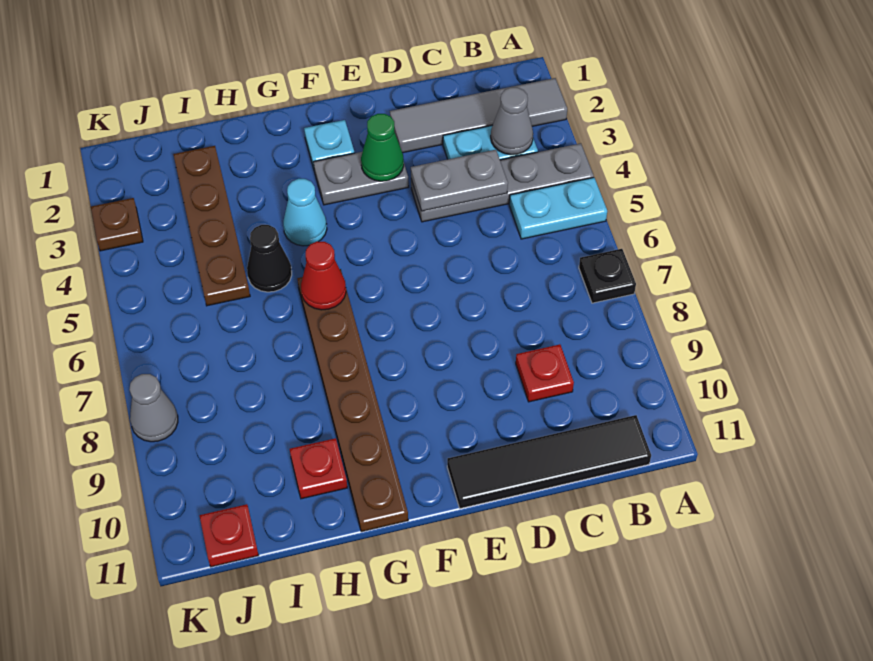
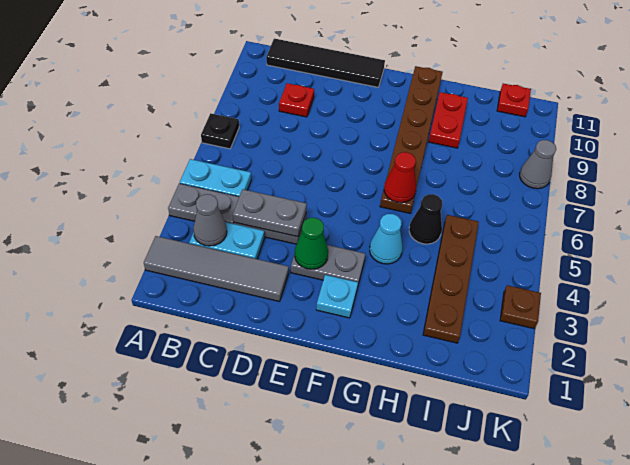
red plate H10 level 1 -> red plate H9:H10 level 1

